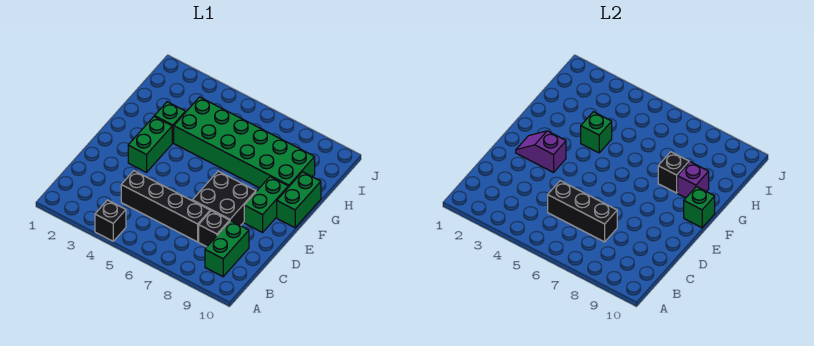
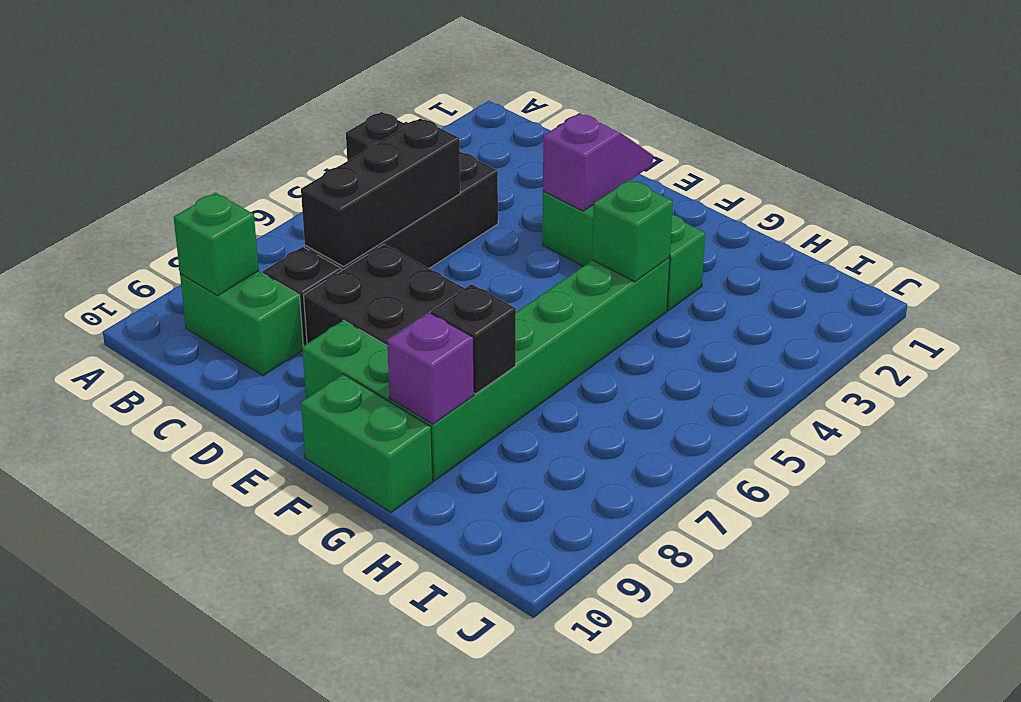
green brick F10 level 2 -> green brick B9 level 2
green brick G4:H9 level 1 -> green brick G4:G9 level 1

